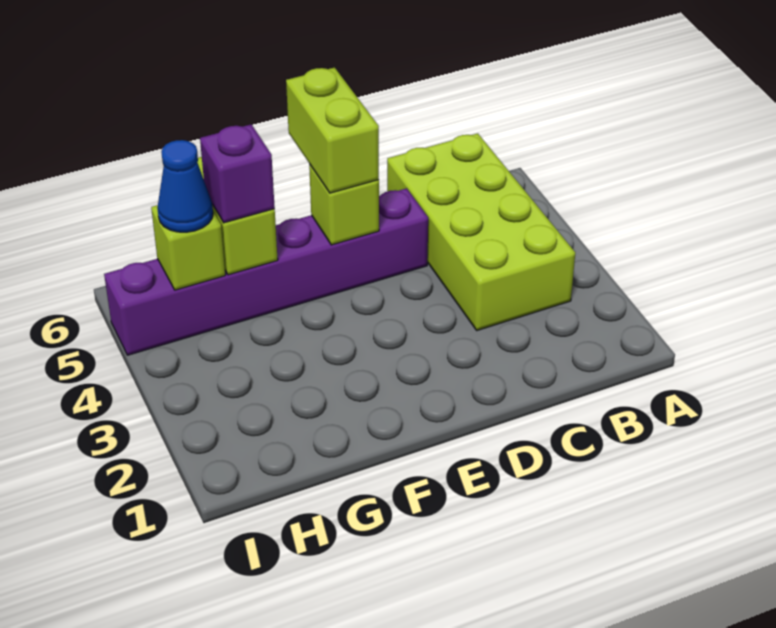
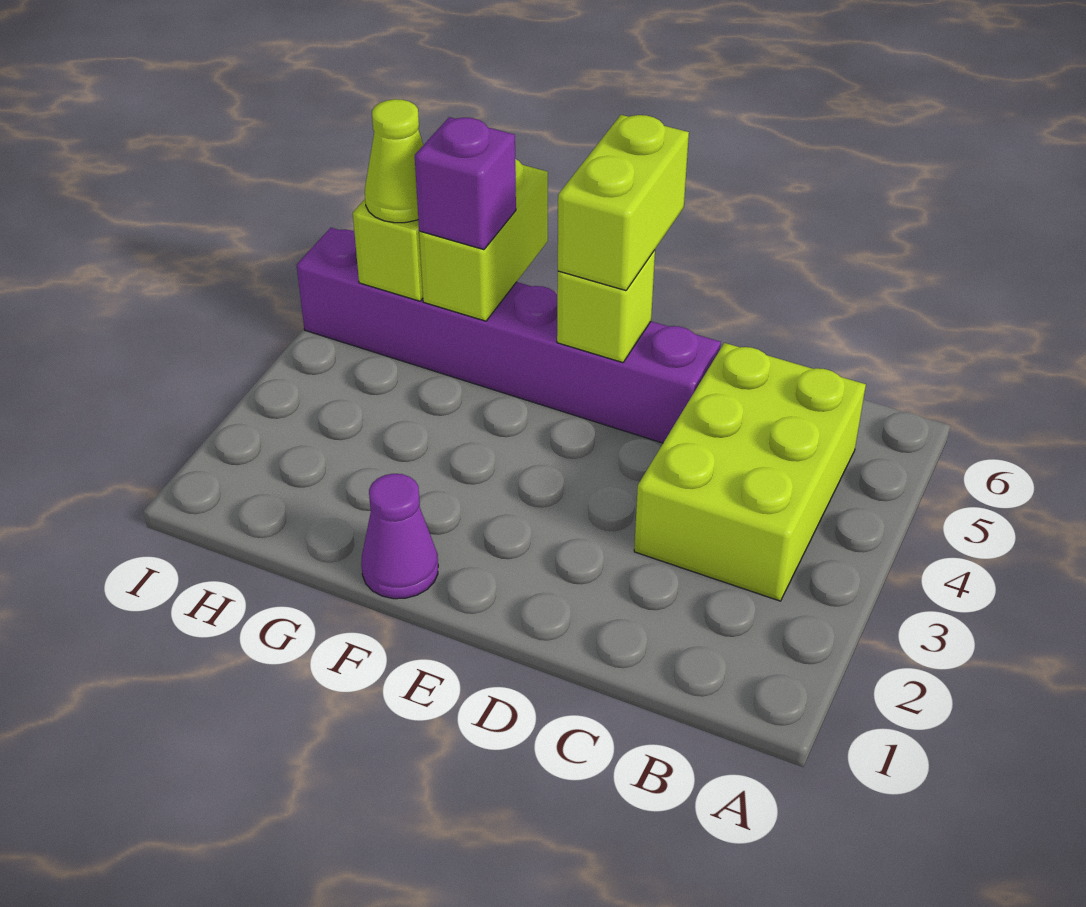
lime brick B3:C6 level 1 -> lime brick B3:C5 level 1
none -> purple cone F1 level 1
blue cone H5 level 3 -> lime cone H5 level 3

